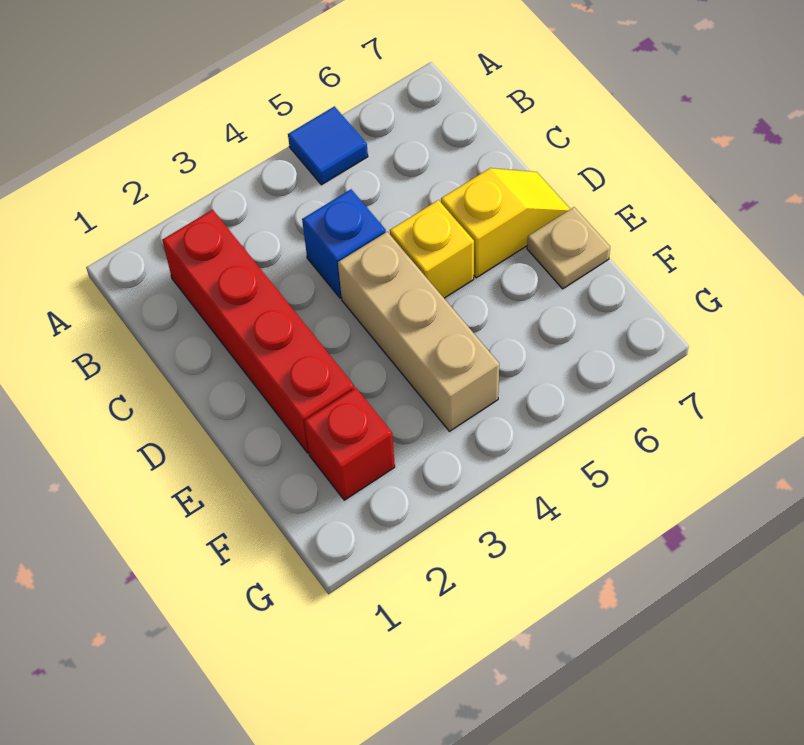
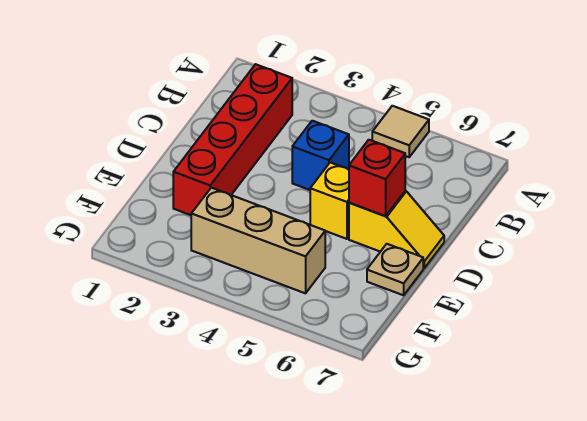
blue tile A5 level 1 -> tan tile A5 level 1
tan brick D4:F4 level 1 -> tan brick F3:F5 level 1
red brick F2 level 1 -> red brick D6 level 2

